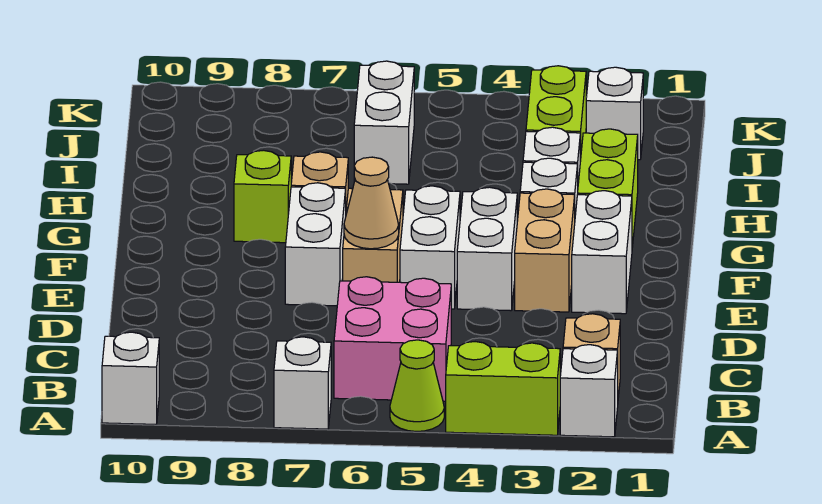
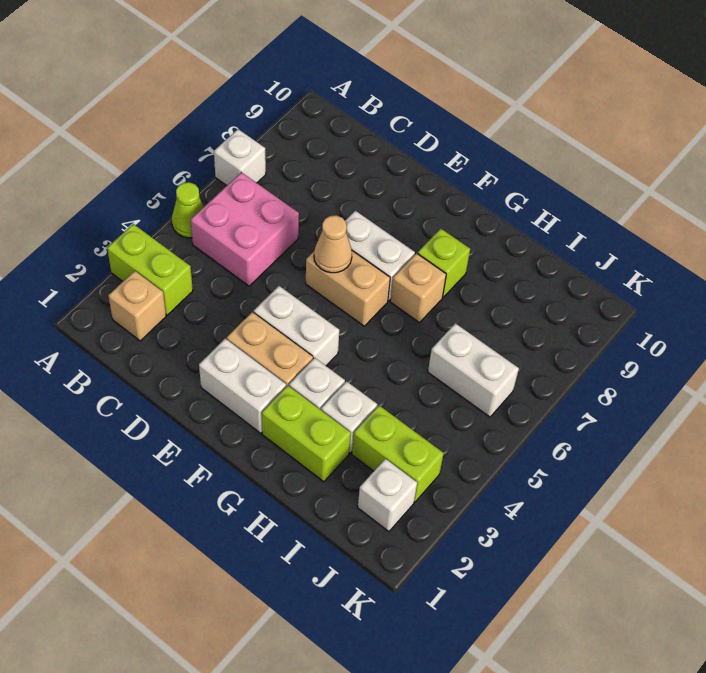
white brick A2 level 1 -> none
lime brick A3:A4 level 1 -> lime brick A3:B3 level 1
white brick A10 level 1 -> none
white brick E5:F5 level 1 -> none

